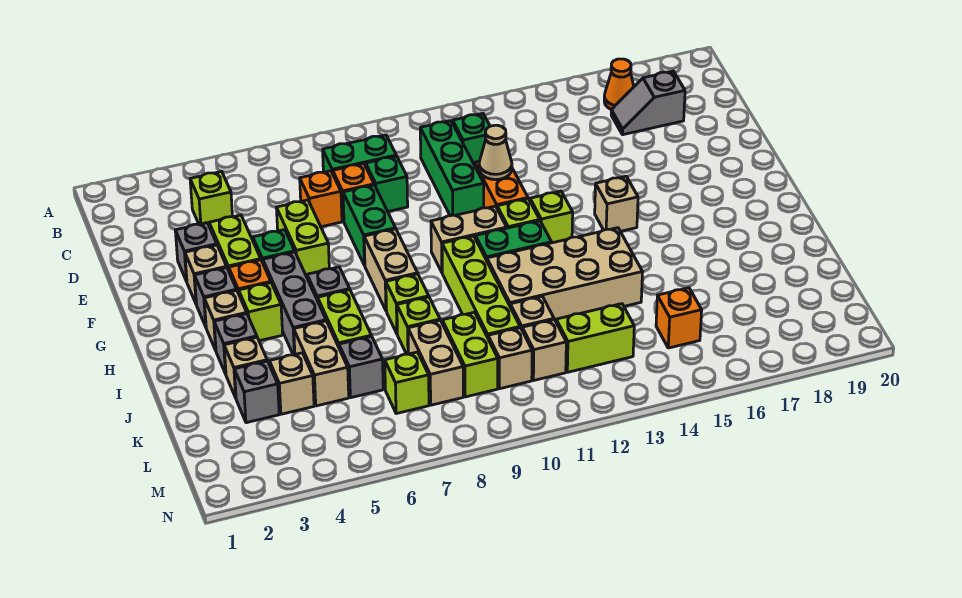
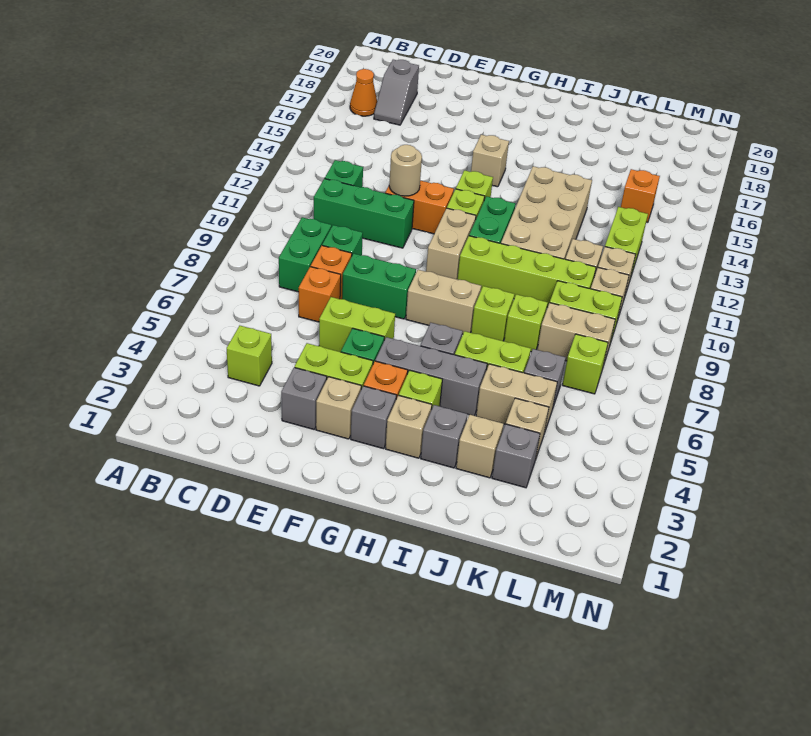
tan cone E12 level 2 -> tan round brick E12 level 2

